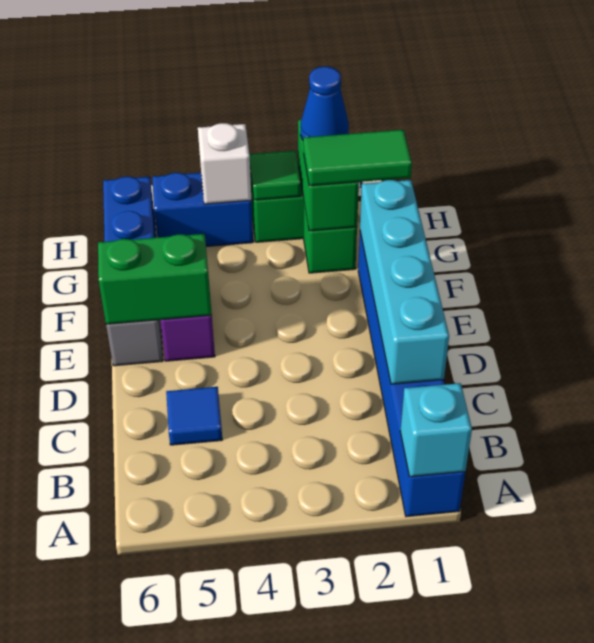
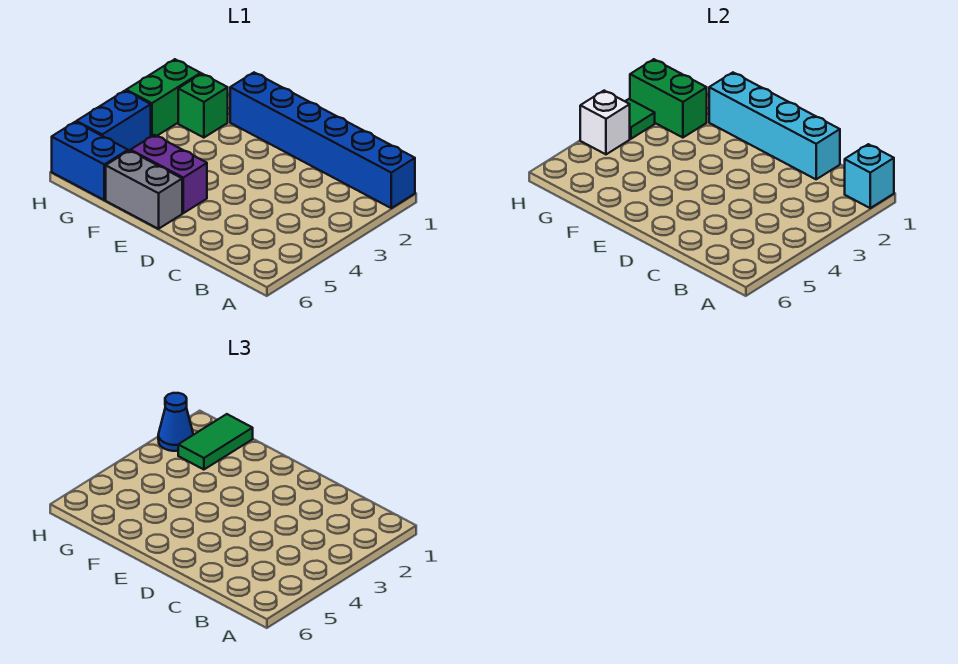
blue tile C5 level 1 -> none
green brick E5:E6 level 2 -> none

